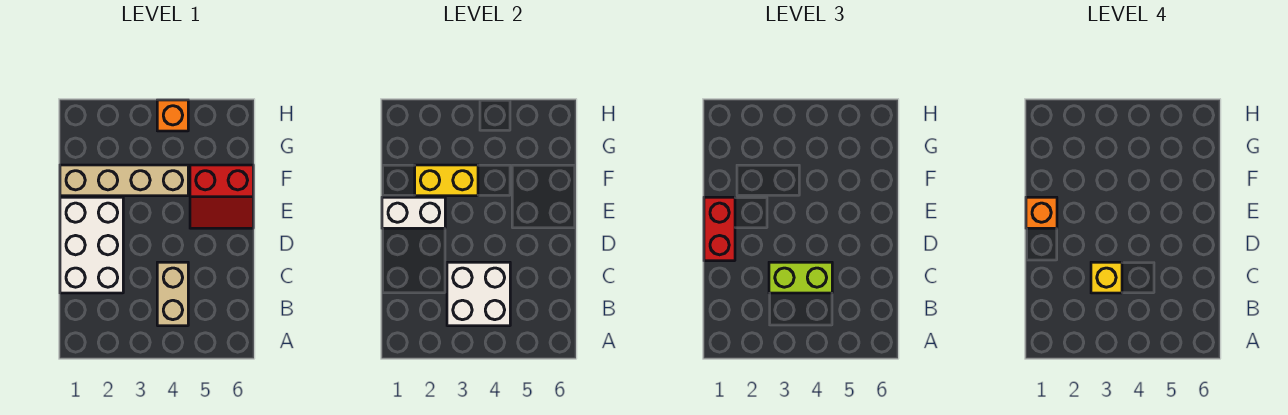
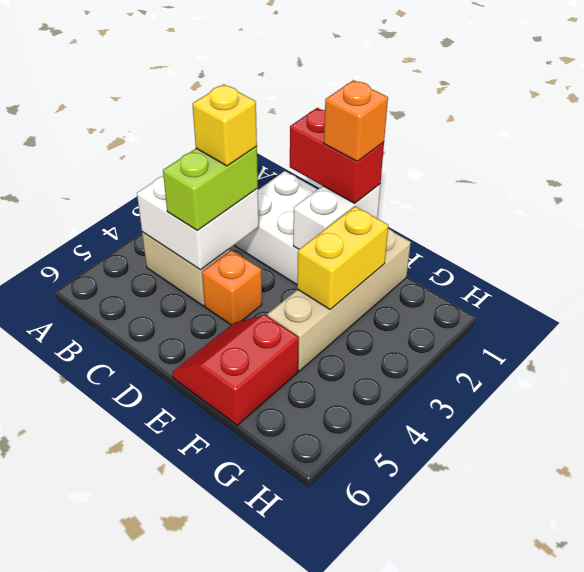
orange brick H4 level 1 -> orange brick D4 level 1

